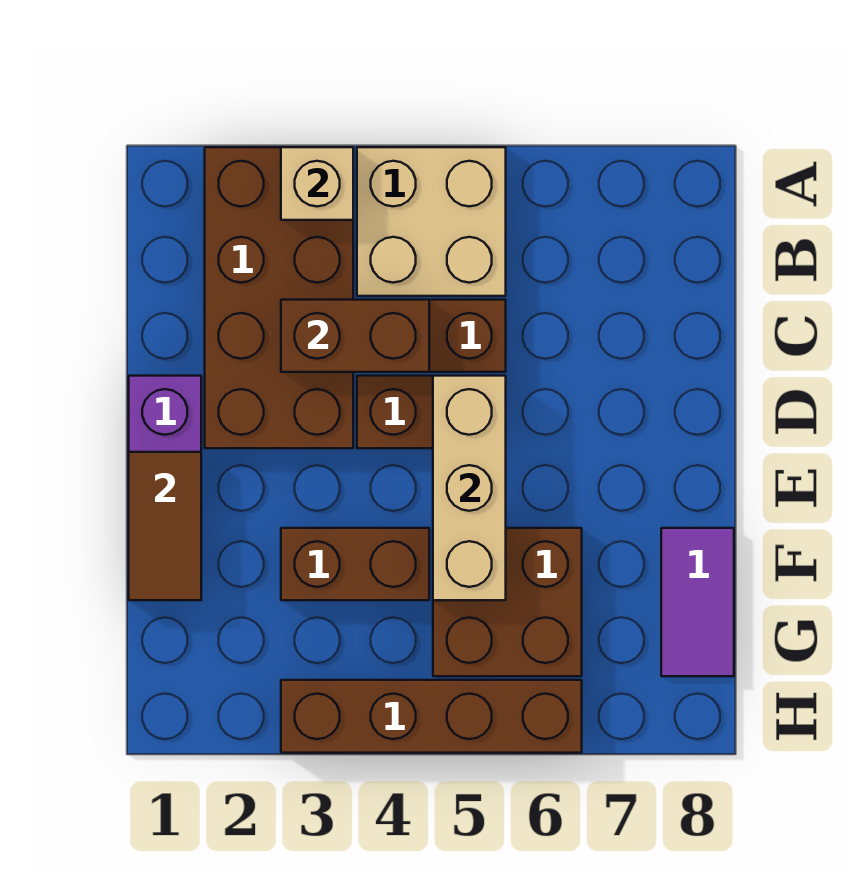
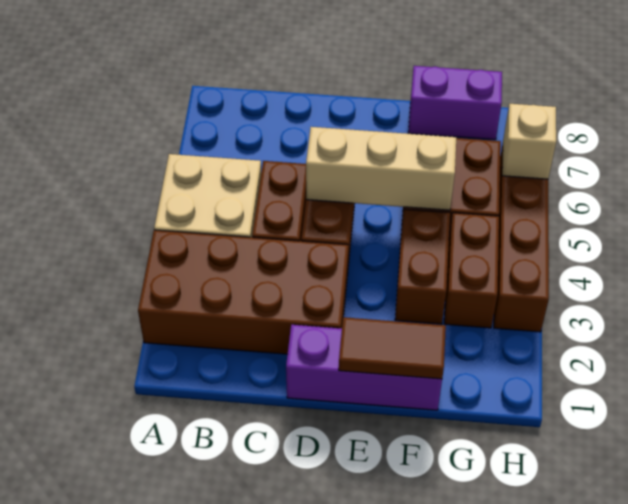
tan brick A3 level 2 -> tan brick H6 level 2
brown brick C3:C4 level 2 -> brown brick G3:G4 level 1
purple tile F8:G8 level 1 -> purple brick F8:G8 level 1

